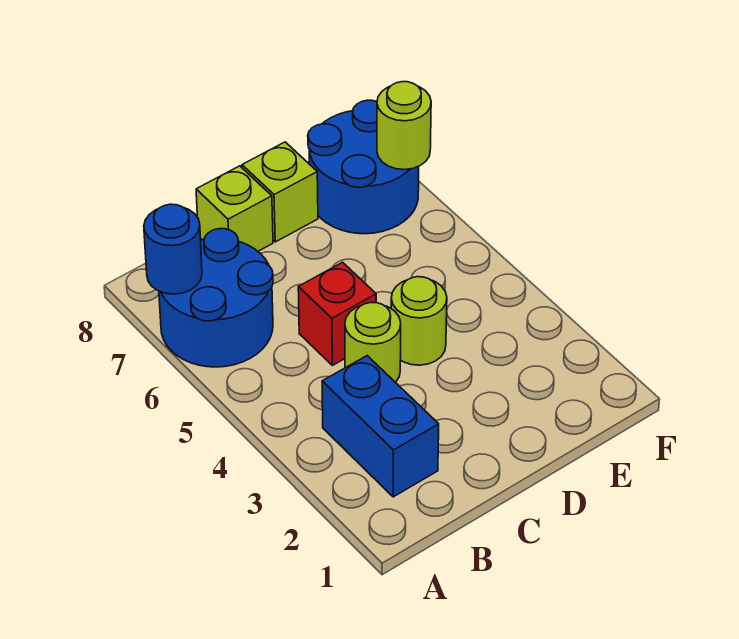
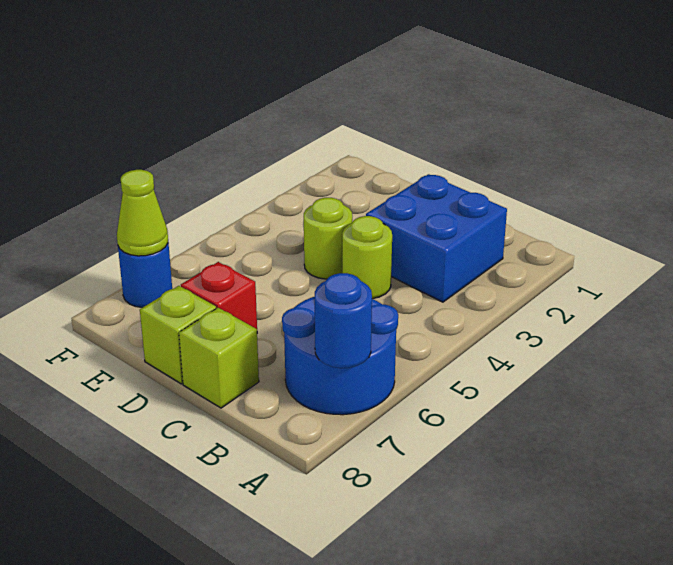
blue brick B2:B3 level 1 -> blue brick B2:C3 level 1
red brick C5 level 1 -> red brick D7 level 1
blue round brick E7:F8 level 1 -> blue round brick F7 level 1
lime round brick F7 level 2 -> lime cone F7 level 2

